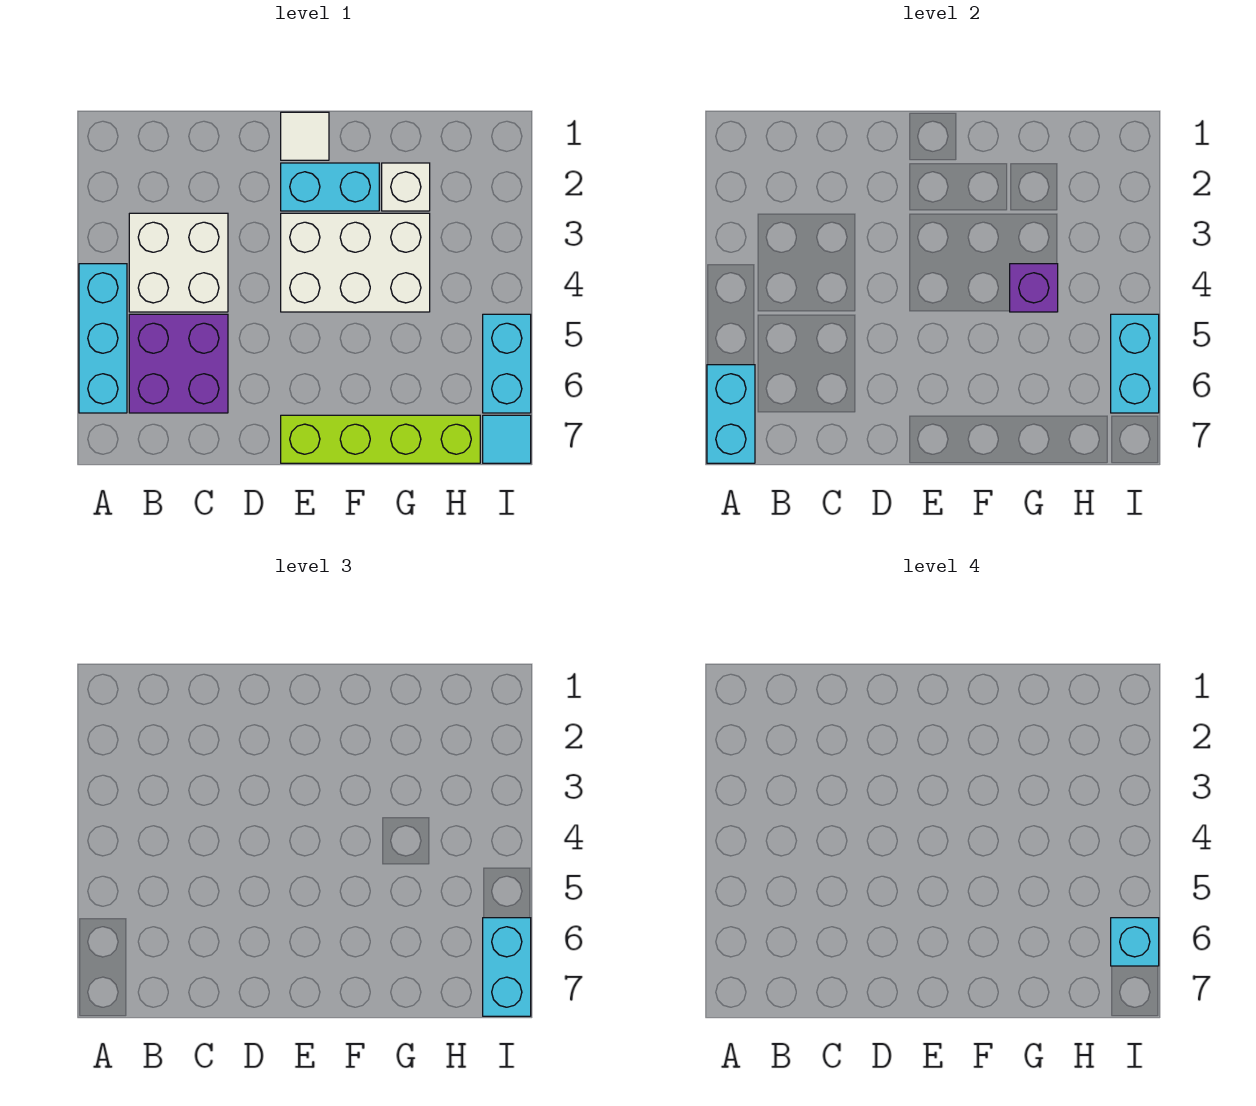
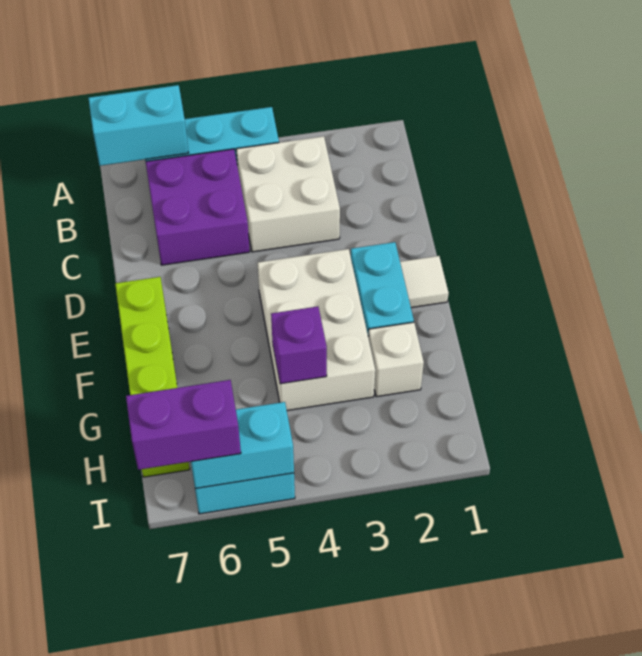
cyan brick I6:I7 level 3 -> purple brick I6:I7 level 3
cyan brick I6 level 4 -> none
cyan tile I7 level 1 -> none

